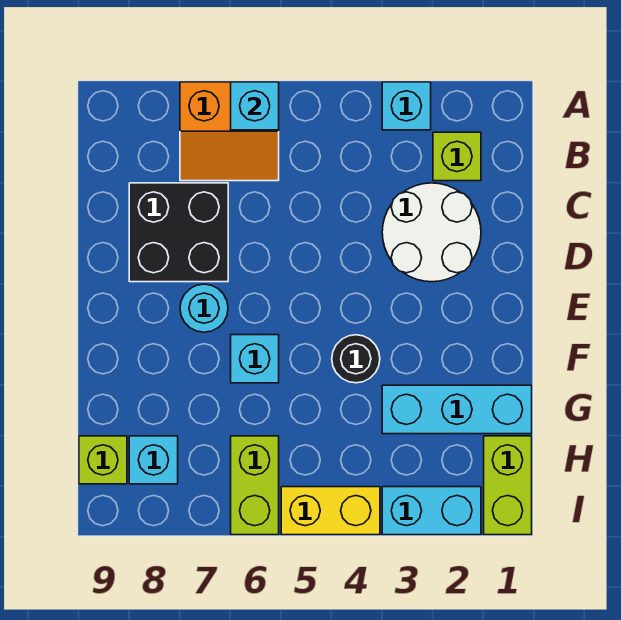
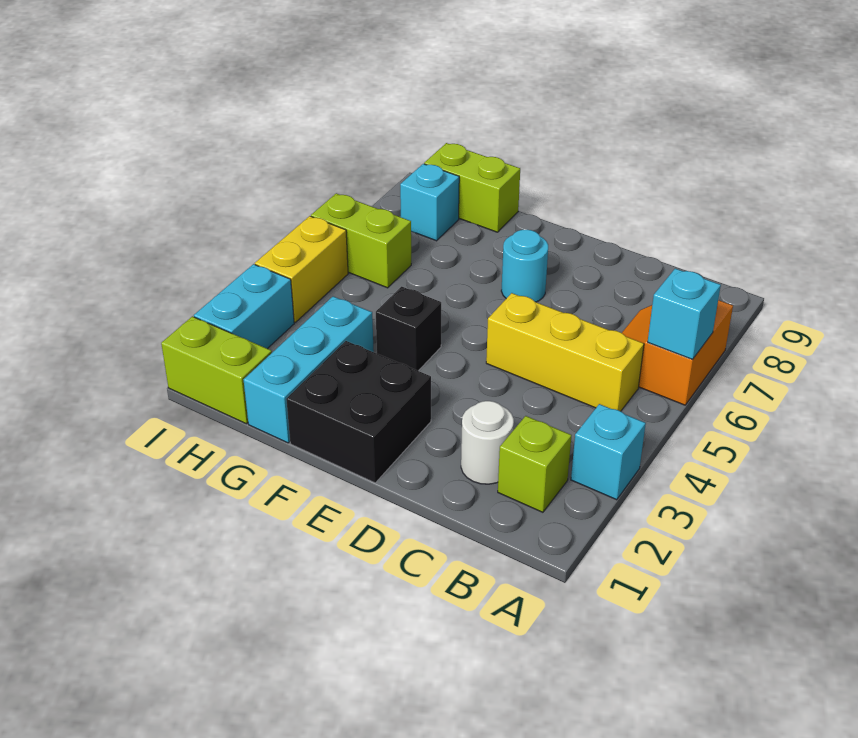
none -> yellow brick B5:D5 level 1
white round brick C2:D3 level 1 -> white round brick C2 level 1
black brick C7:D8 level 1 -> black brick E1:F2 level 1
black round brick F4 level 1 -> black brick F4 level 1
cyan brick F6 level 1 -> none
lime brick H9 level 1 -> lime brick G9:H9 level 1

